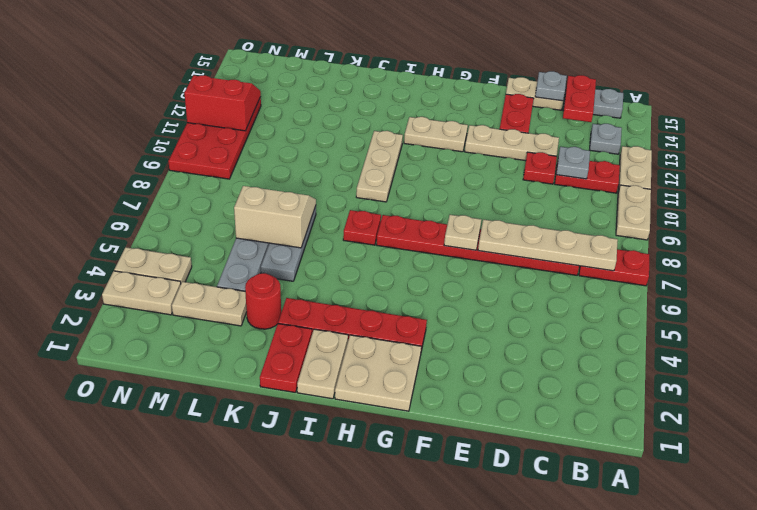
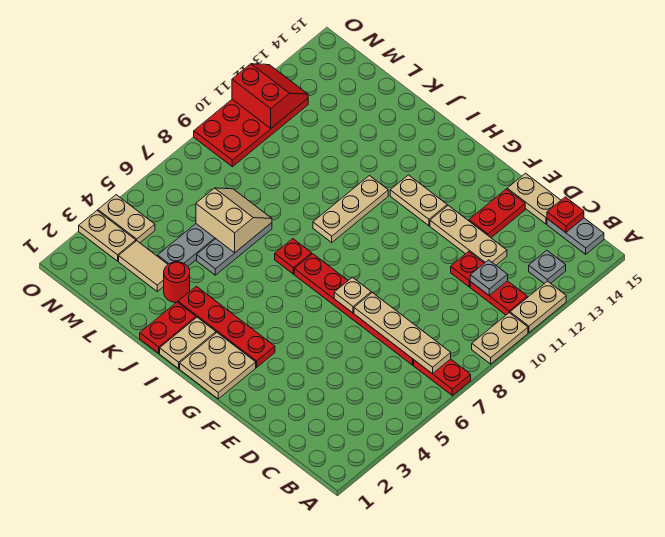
red plate C14:C15 level 2 -> red plate C15 level 2
grey plate D15 level 2 -> none
tan plate L3:M3 level 1 -> tan tile L3:M3 level 1

